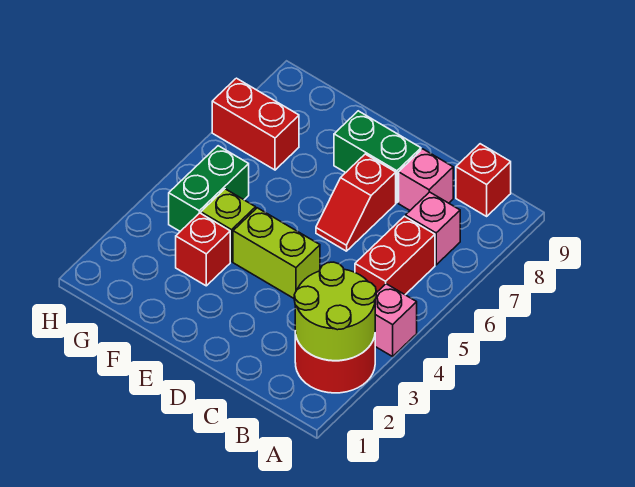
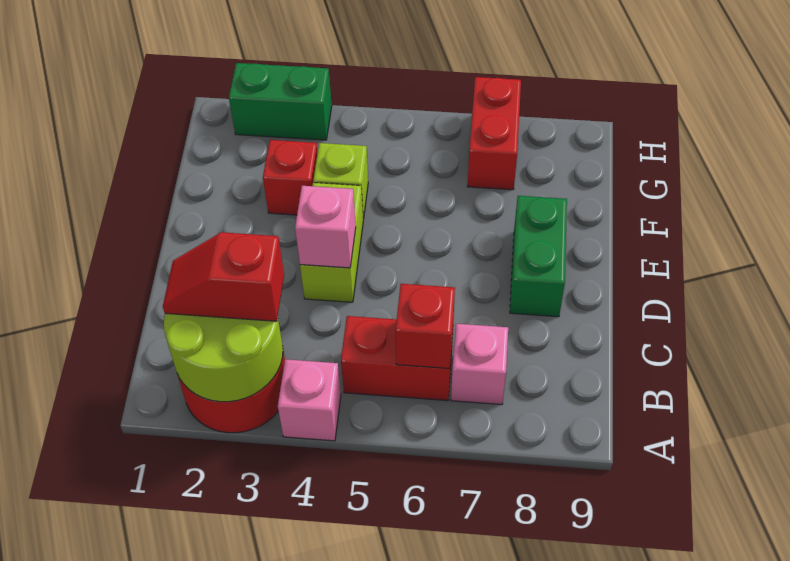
red brick B9 level 1 -> red brick B6 level 2
pink brick C8 level 1 -> pink brick D4 level 2
red slope D6:D7 level 1 top 7 -> red slope B2:B3 level 3 top 3
green brick G4:G5 level 1 -> green brick H2:H3 level 1

